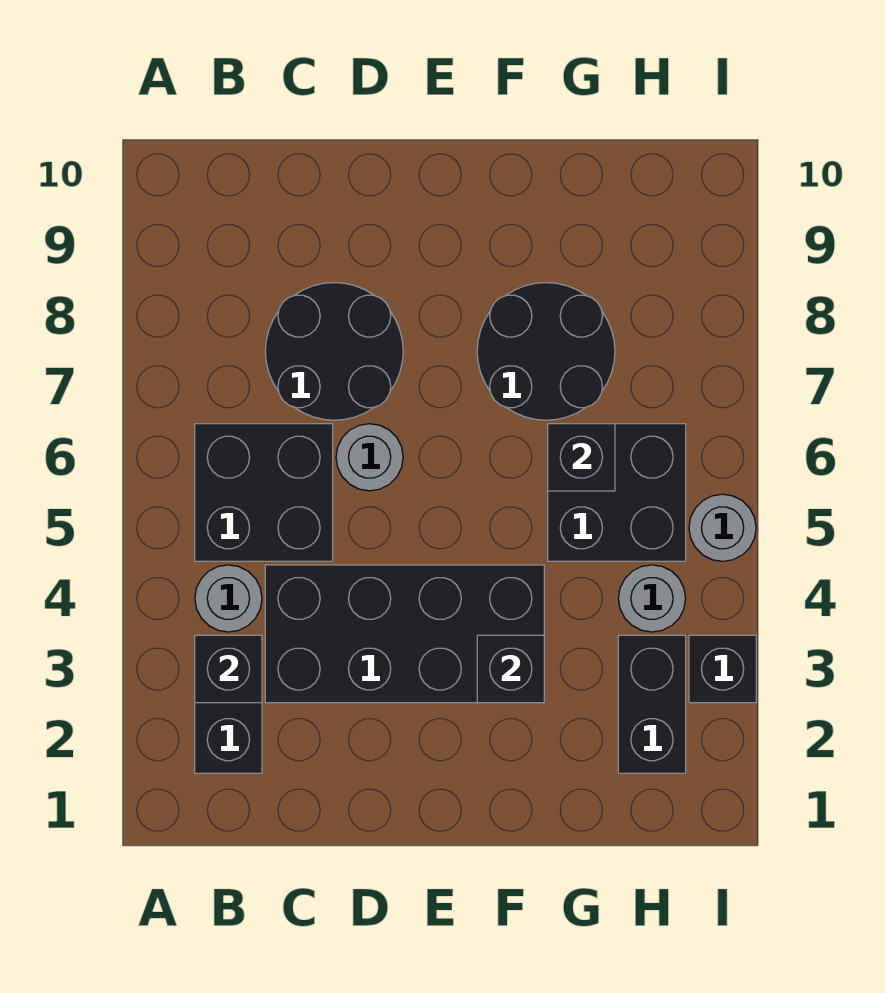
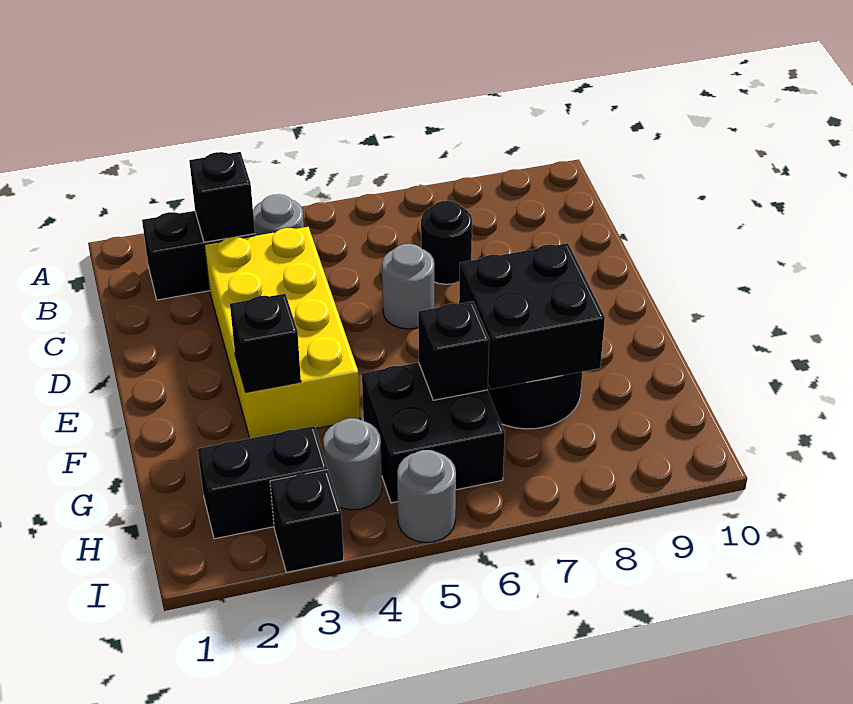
black brick B5:C6 level 1 -> black brick F7:G8 level 2
black brick C3:F4 level 1 -> yellow brick C3:F4 level 1
black round brick C7:D8 level 1 -> black round brick C7 level 1

